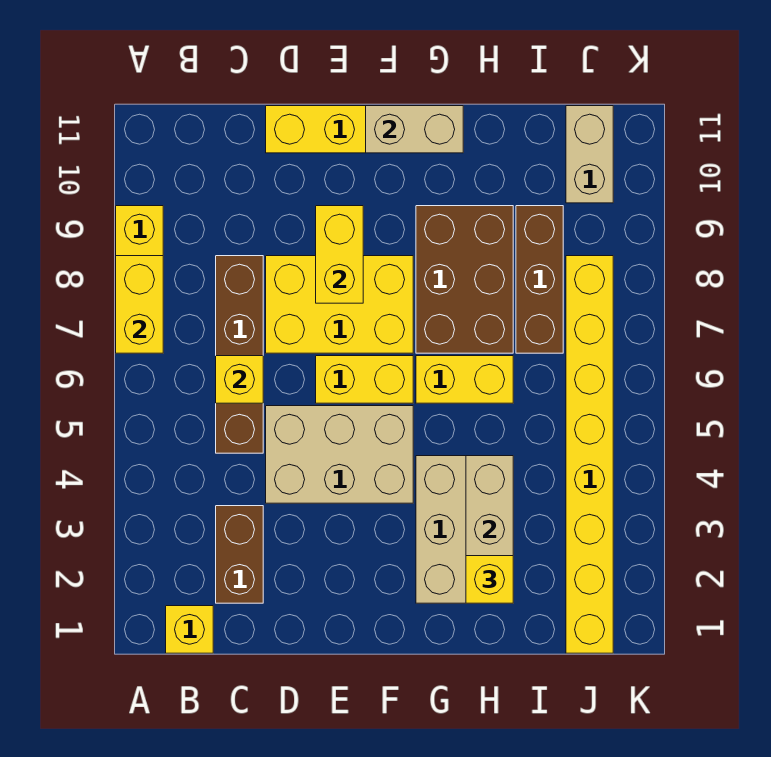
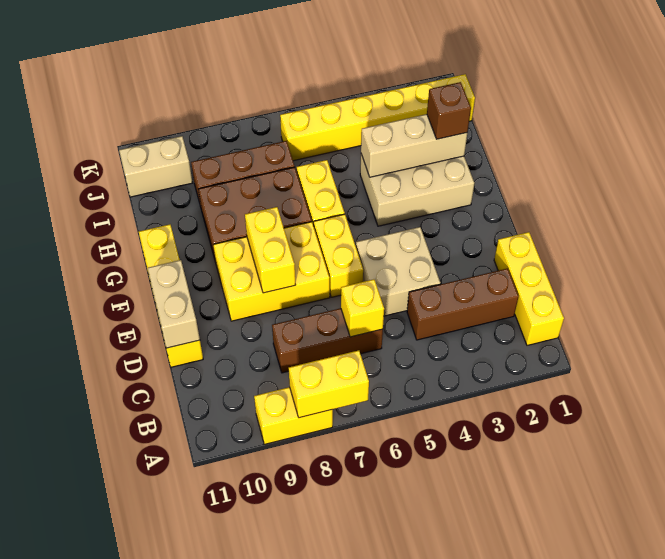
yellow brick B1 level 1 -> yellow brick B1:D1 level 1
brown brick C2:C3 level 1 -> brown brick C2:C4 level 1
brown brick C5:C8 level 1 -> brown brick C6:C8 level 1
tan brick D4:F5 level 1 -> tan brick D4:E5 level 1
yellow brick D7:F8 level 1 -> yellow brick E7:F9 level 1
yellow brick E8:E9 level 2 -> yellow brick E8:F8 level 2
tan brick F11:G11 level 2 -> tan brick D11:E11 level 2
yellow brick H2 level 3 -> brown brick H2 level 3
yellow brick J1:J8 level 1 -> yellow brick J1:J6 level 1

